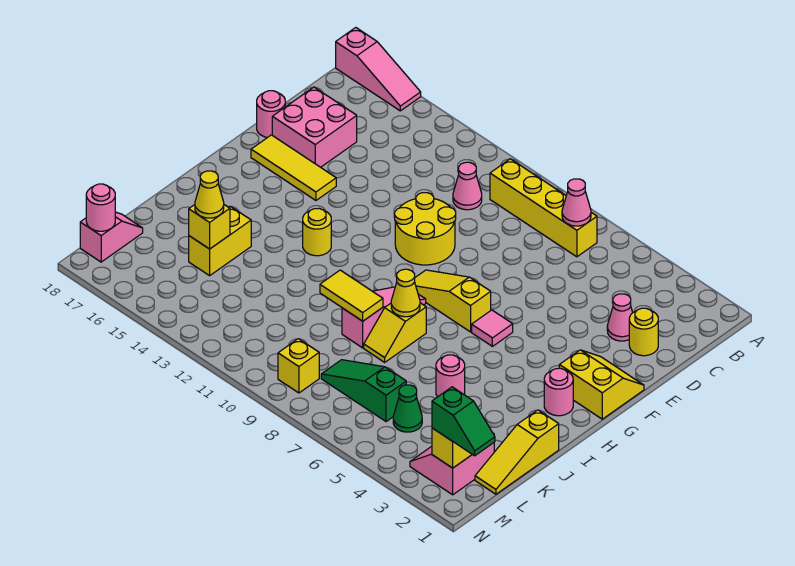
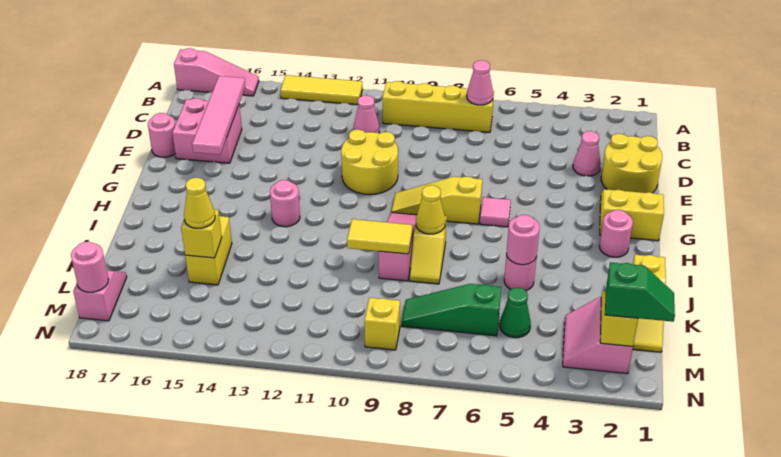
none -> pink tile C16:F16 level 2
yellow round brick D2 level 1 -> yellow round brick D1:E2 level 1
yellow tile F15:F17 level 1 -> yellow tile A12:A14 level 1
yellow round brick H13 level 1 -> pink round brick H13 level 1
none -> pink round brick J5 level 2

